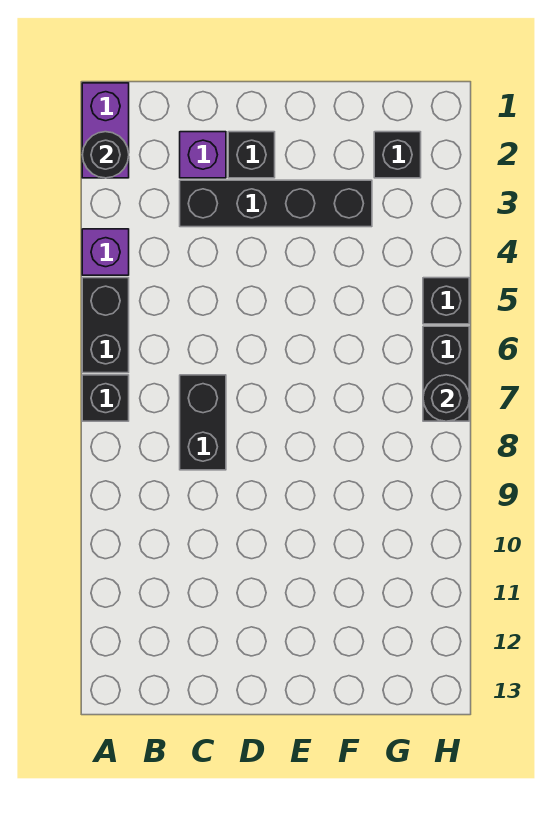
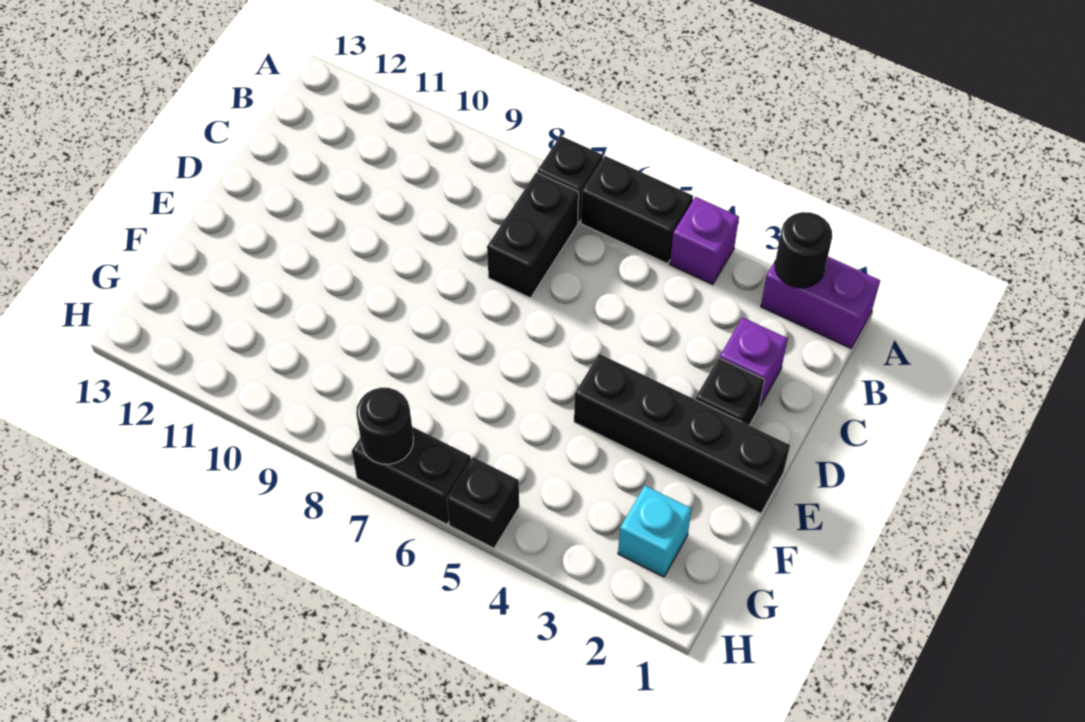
black brick C3:F3 level 1 -> black brick E1:E4 level 1
black brick C7:C8 level 1 -> black brick B7:C7 level 1
black brick G2 level 1 -> cyan brick G2 level 1

